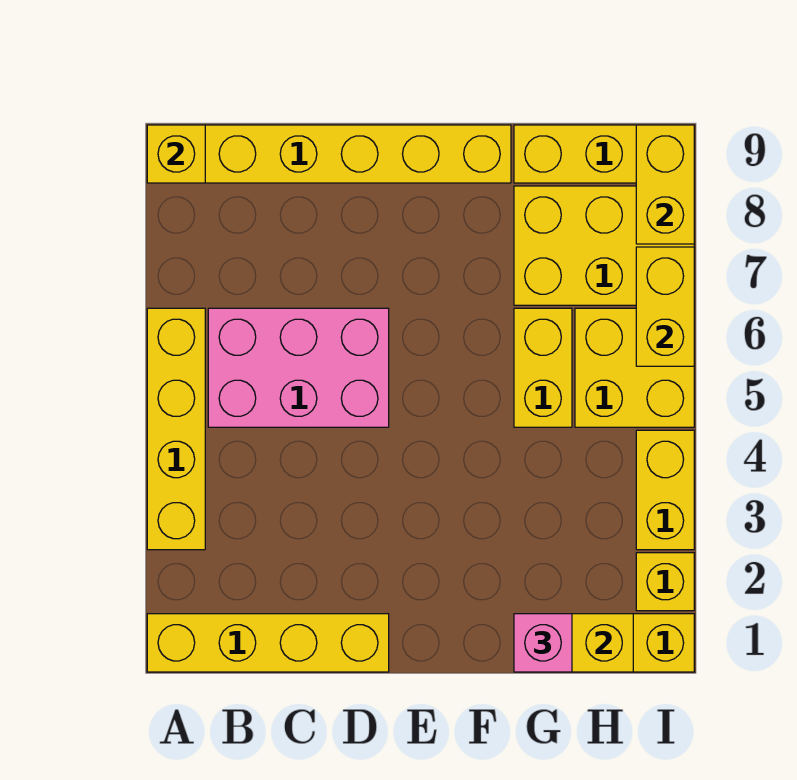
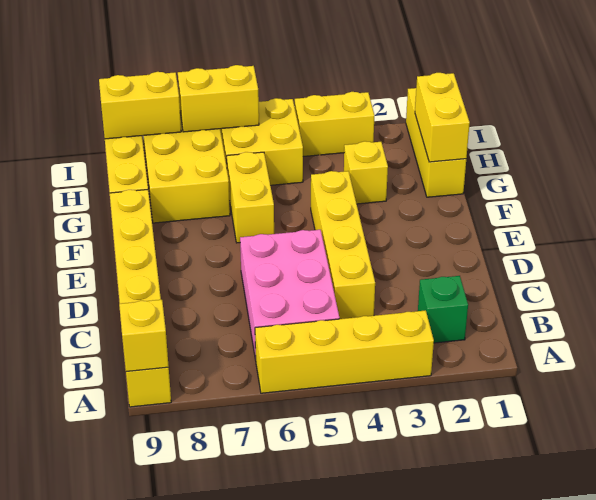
yellow brick A1:D1 level 1 -> yellow brick C4:F4 level 1
none -> green brick B2 level 1
pink brick G1 level 3 -> none
yellow brick G5:G6 level 1 -> yellow brick F6:G6 level 1
yellow brick I2 level 1 -> yellow brick G3 level 1

